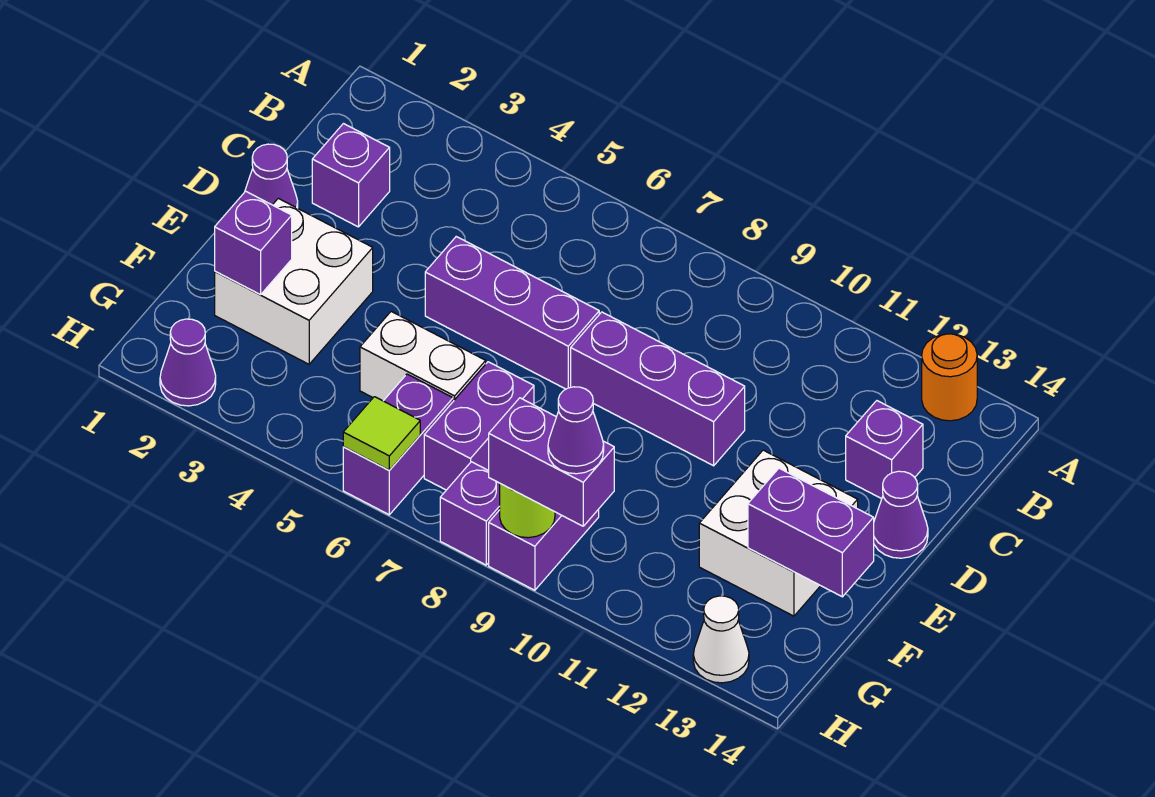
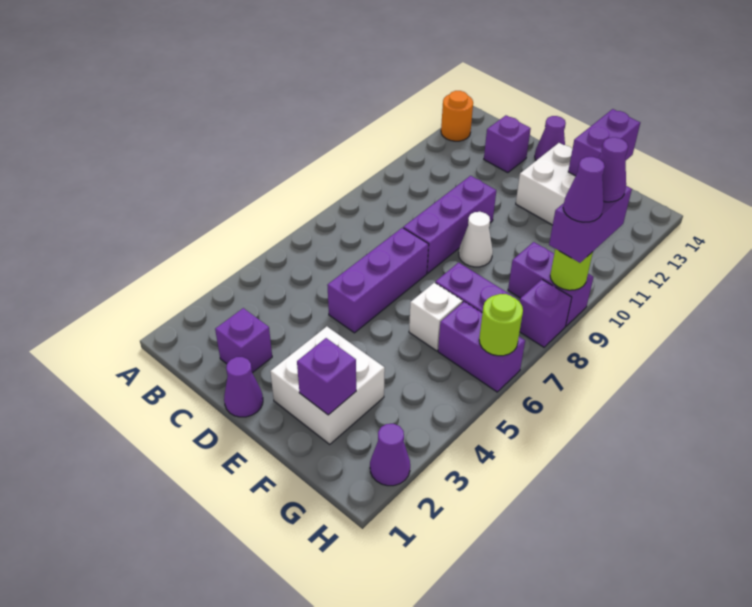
white brick F5:F6 level 1 -> white brick F6 level 1
lime tile H6 level 2 -> lime round brick H6 level 2
none -> purple cone H9 level 4
white cone H13 level 1 -> white cone E9 level 1

